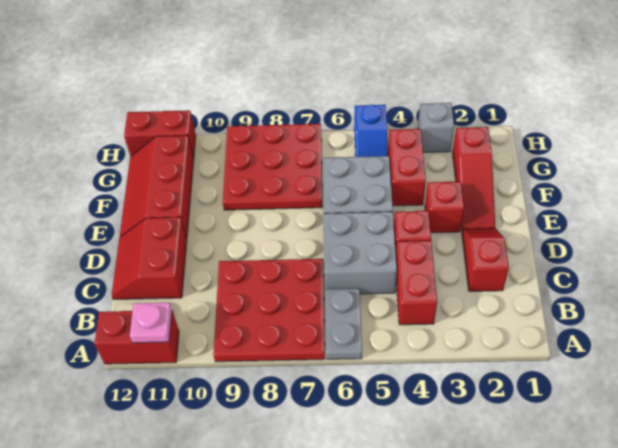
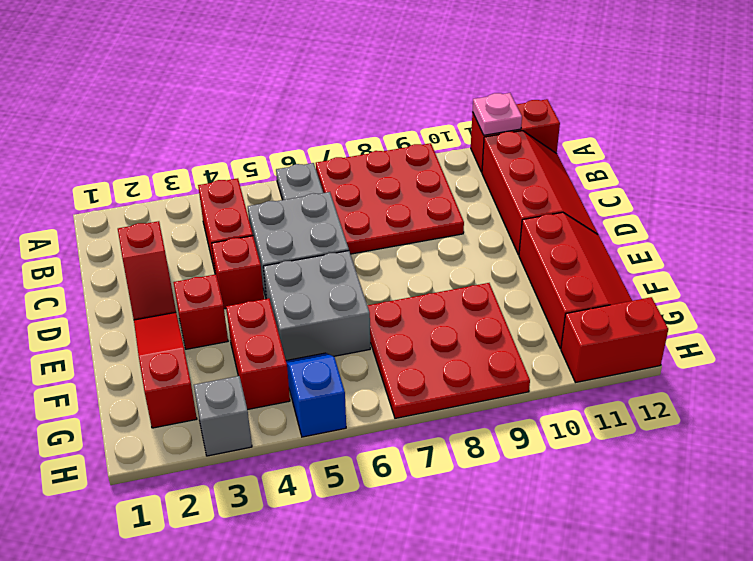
red slope C11:D12 level 1 top 11 -> red slope B11:D12 level 1 top 11

